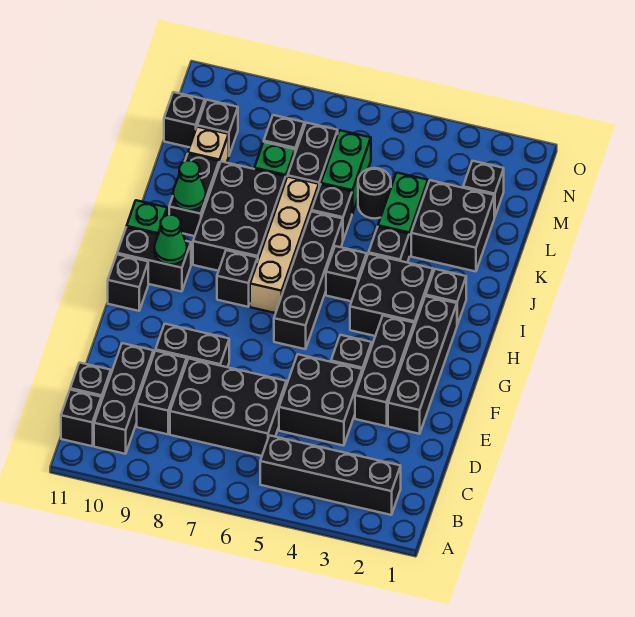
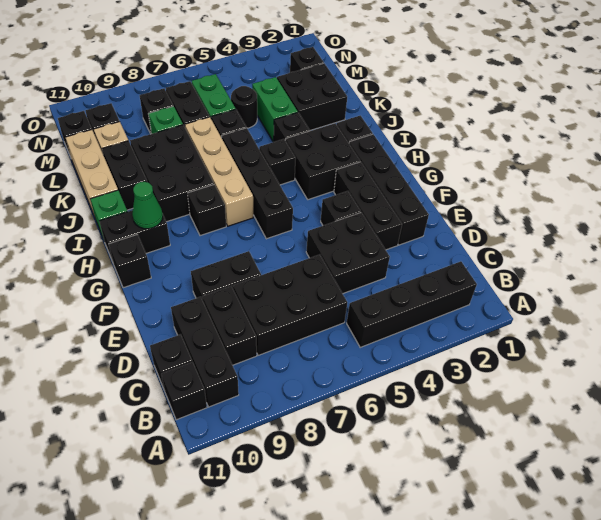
green cone J10 level 2 -> none
none -> tan brick J11:L11 level 1

